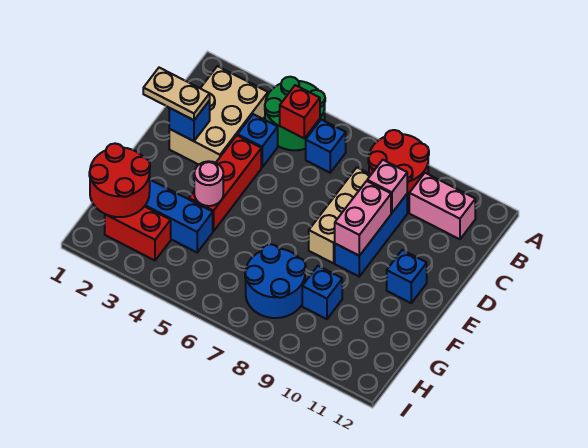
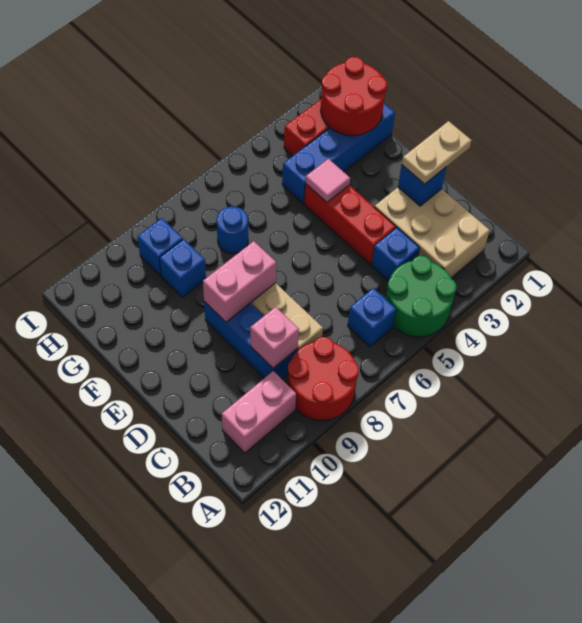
red brick B5 level 2 -> none
pink brick D9:E9 level 2 -> pink brick E8:E9 level 2
blue brick E11 level 1 -> blue brick H9 level 1
pink round brick F4 level 2 -> pink tile F4 level 2
blue round brick G7:H8 level 1 -> blue round brick G7 level 1

